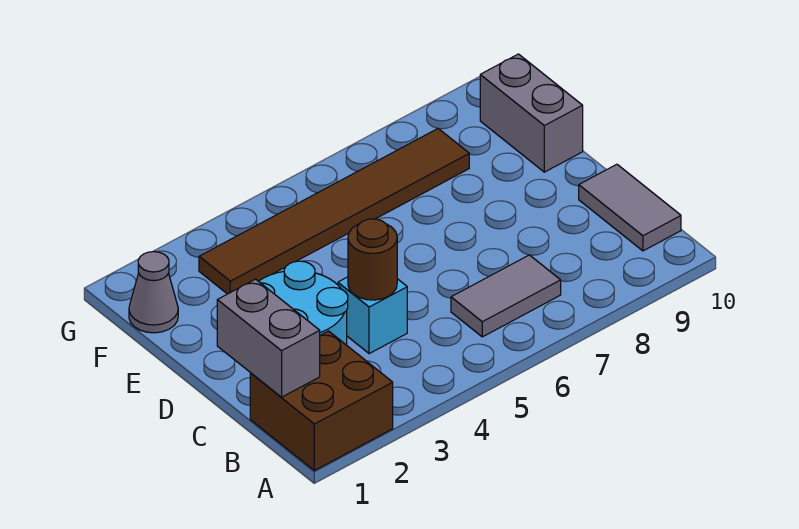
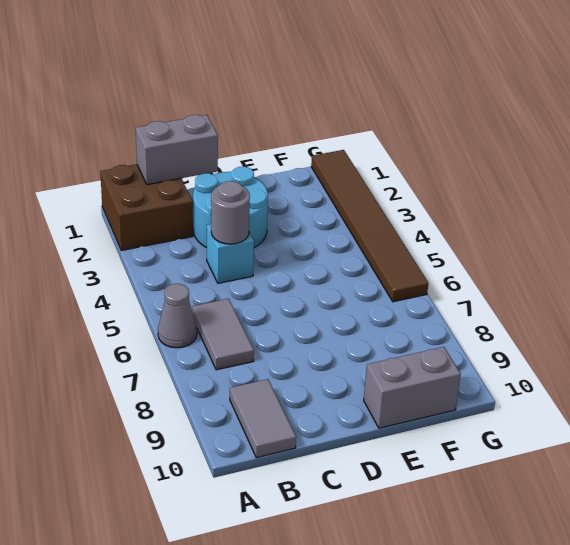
grey tile B10:C10 level 1 -> grey tile B9:B10 level 1
brown round brick C4 level 2 -> grey round brick C4 level 2
grey cone F1 level 1 -> grey cone A6 level 1
brown tile F3:F8 level 1 -> brown tile G1:G6 level 1

